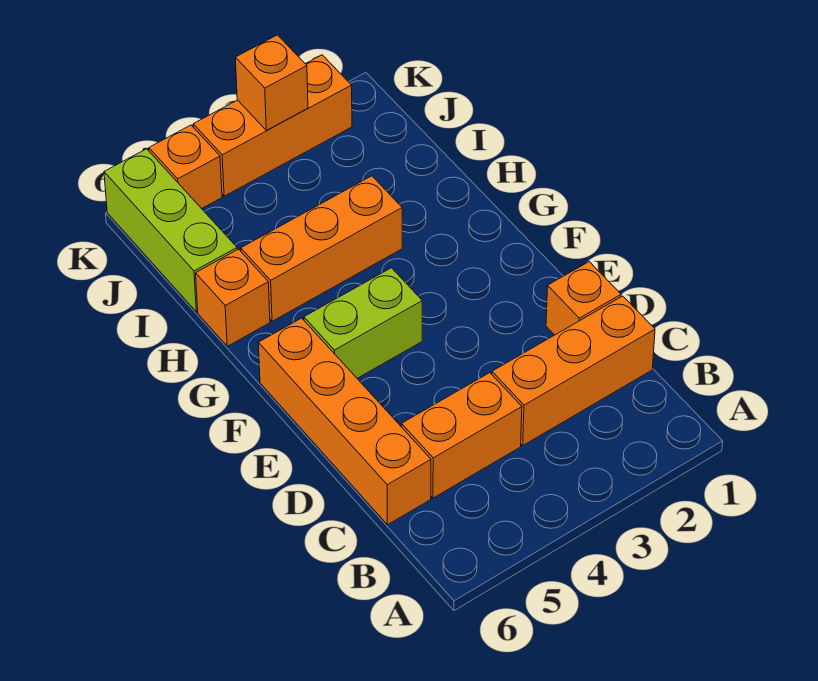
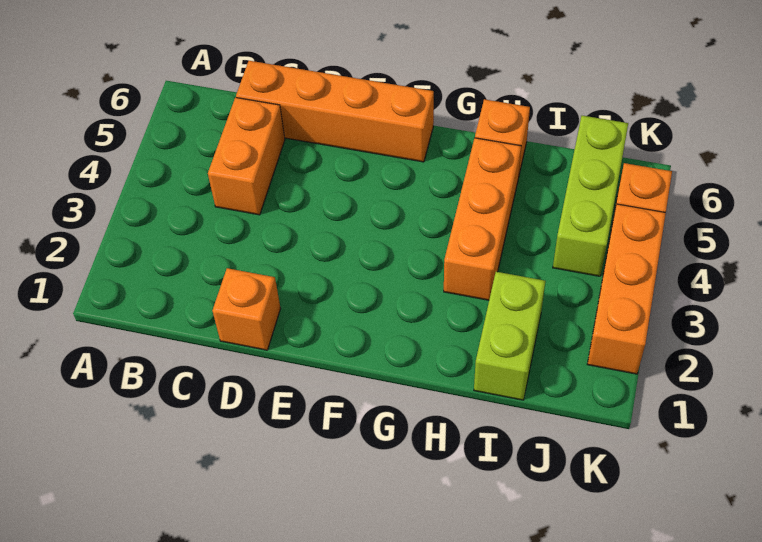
orange brick C1:C3 level 1 -> none
lime brick F4:F5 level 1 -> lime brick I1:I2 level 1
lime brick I6:K6 level 1 -> lime brick J4:J6 level 1
orange brick K3 level 2 -> none

